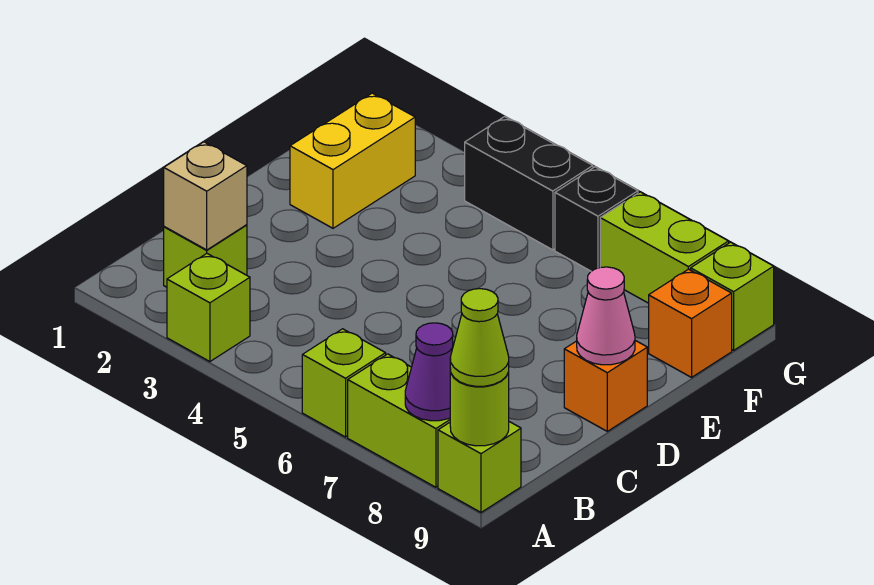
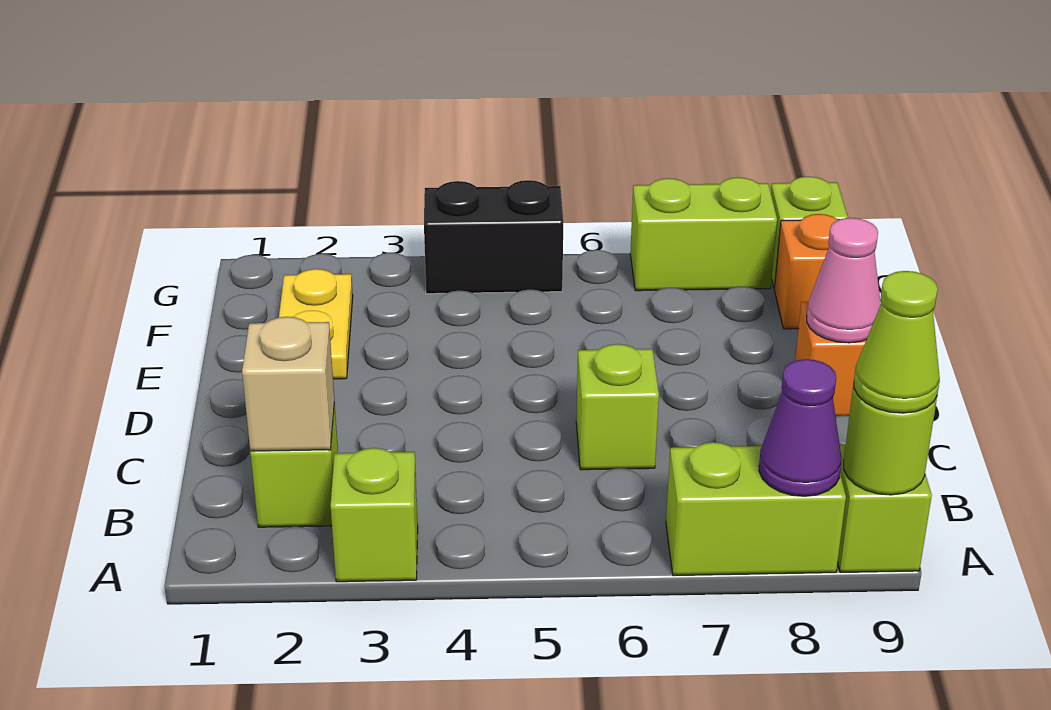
lime brick A6 level 1 -> lime brick C6 level 1
yellow brick E2:F2 level 1 -> yellow plate E2:F2 level 1
black brick G6 level 1 -> none

